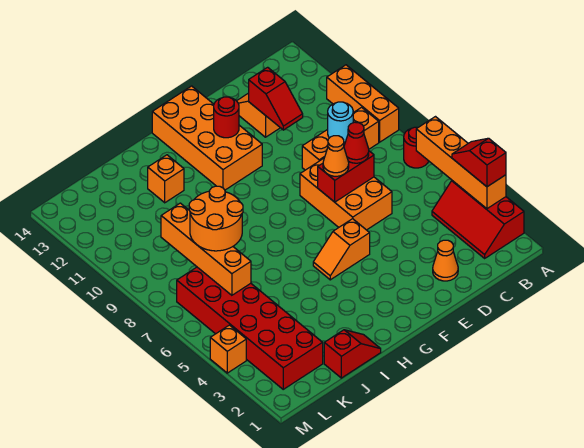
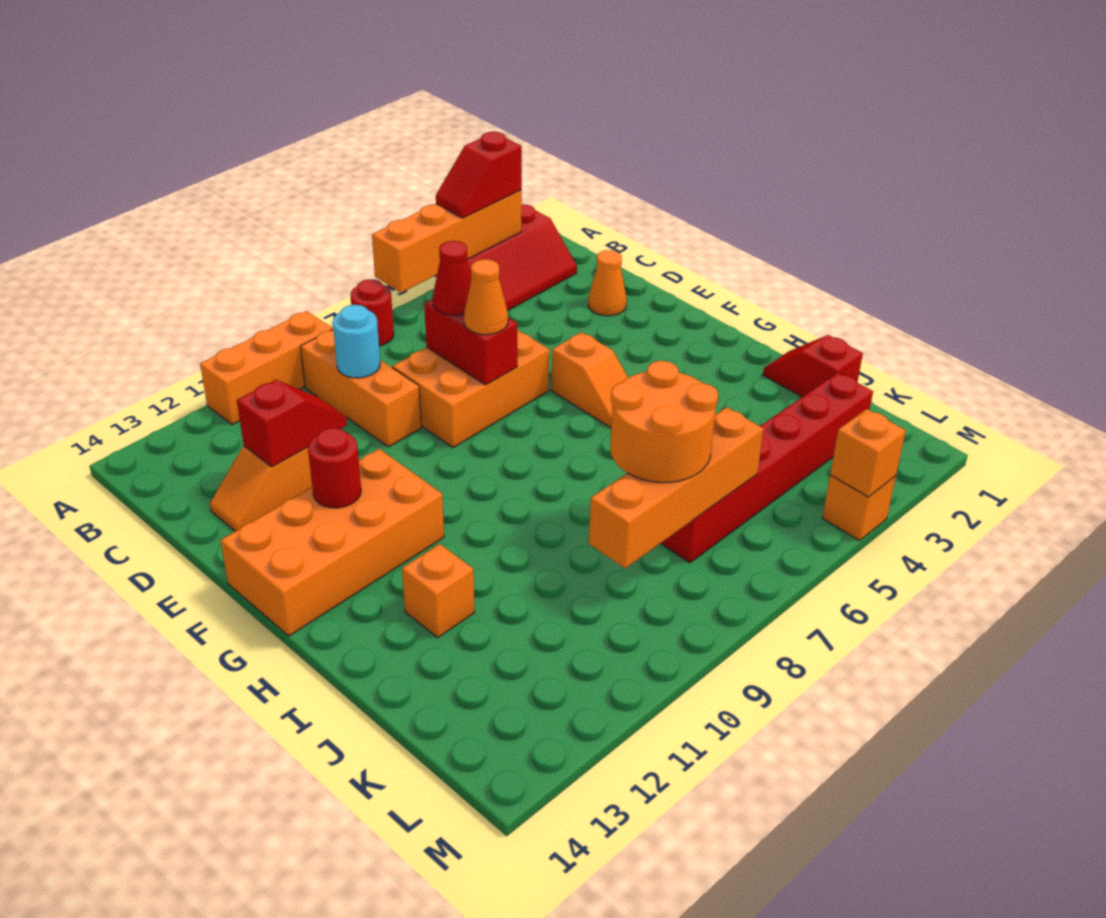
red brick K2:L7 level 1 -> red brick K2:K7 level 1
none -> orange brick M4 level 2

